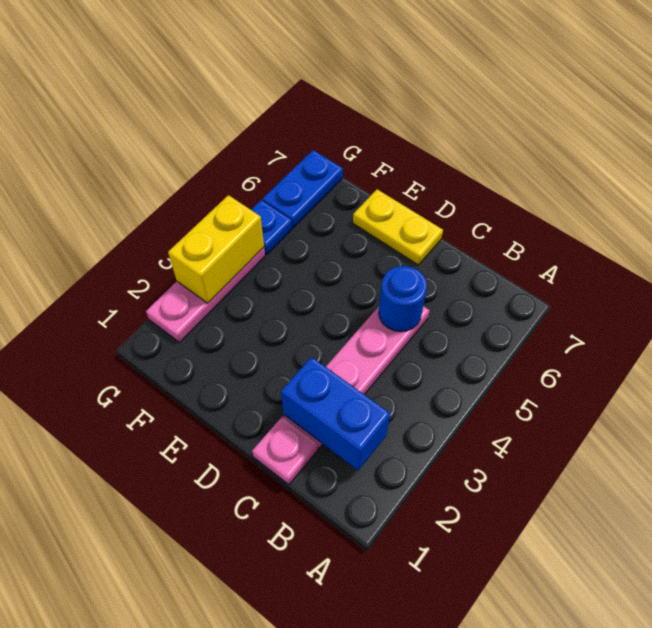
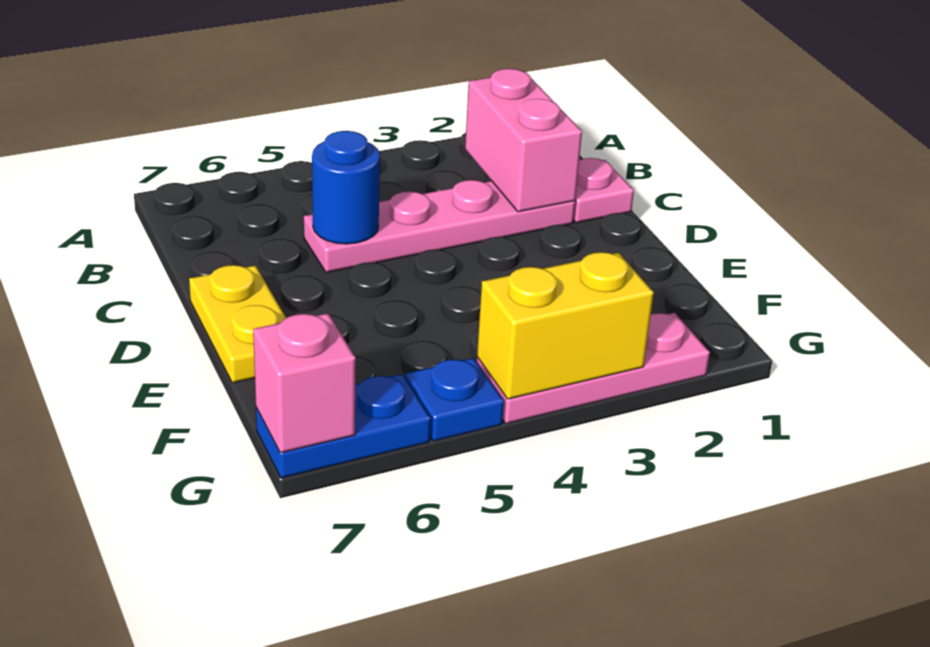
blue brick B2:C2 level 2 -> pink brick B2:C2 level 2
none -> pink brick G7 level 2

